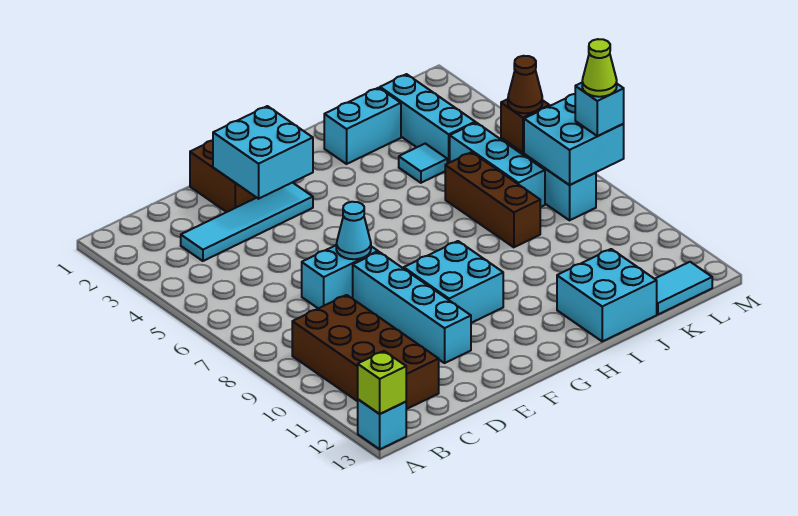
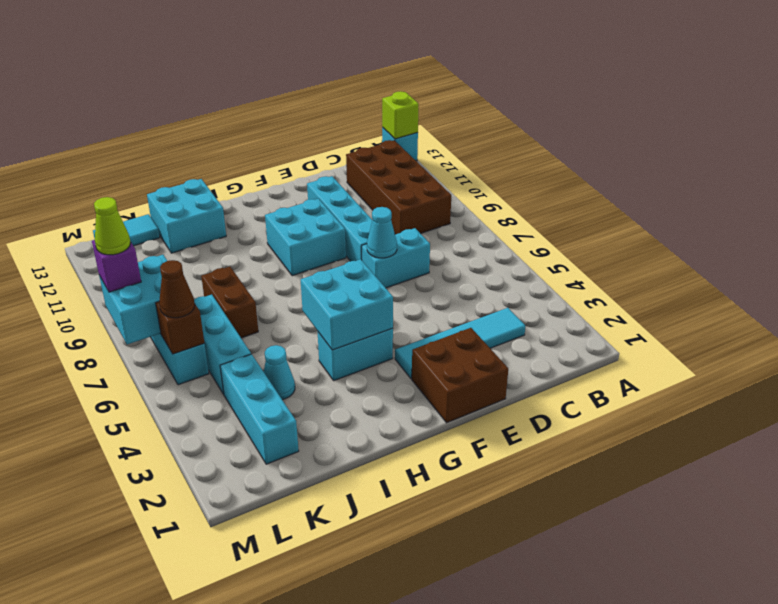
cyan brick E2:F3 level 2 -> cyan brick G4:H5 level 2
cyan brick I2:J2 level 1 -> cyan brick G4:H4 level 1
cyan tile J4 level 1 -> cyan cone J4 level 1
brown brick J6:J8 level 1 -> brown brick J7:J8 level 1
cyan brick M8 level 3 -> purple brick M8 level 3

